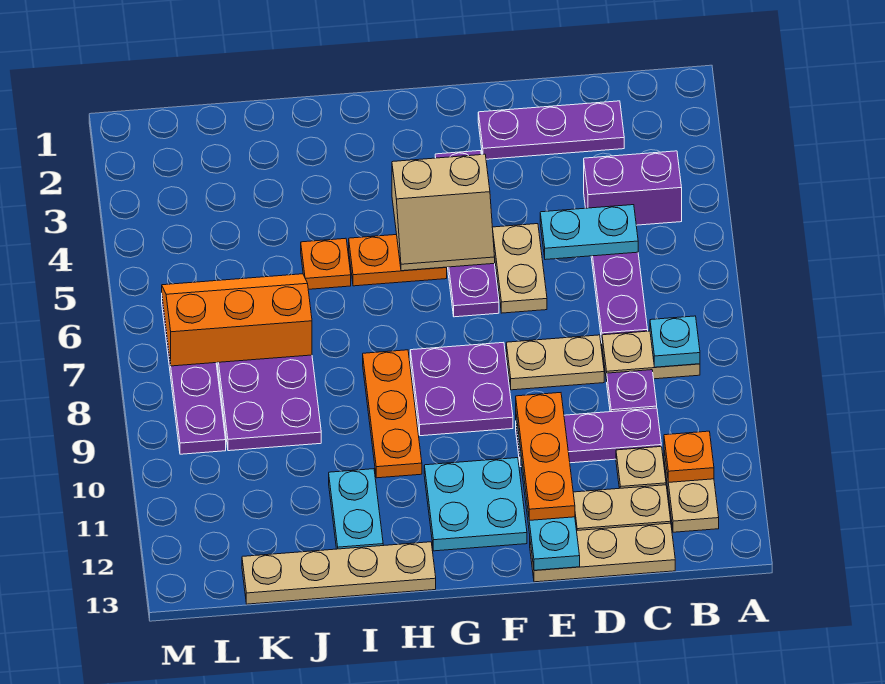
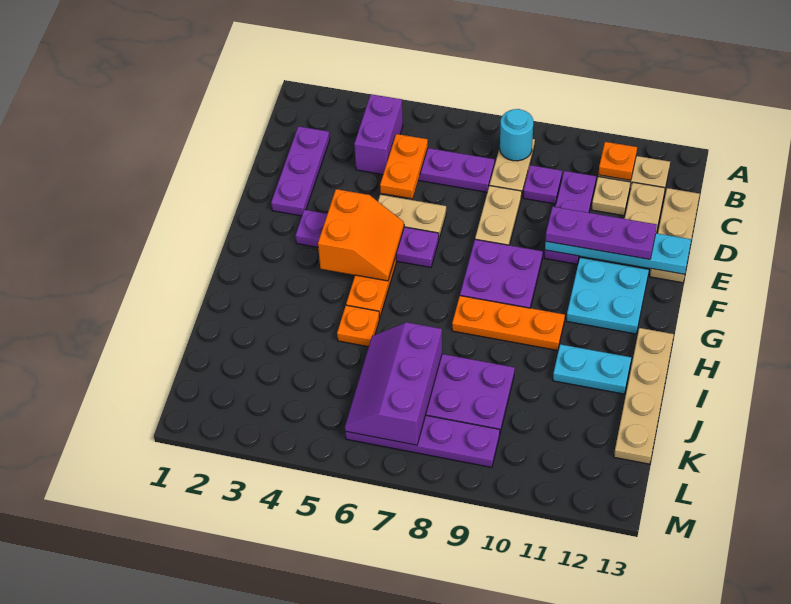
cyan plate B8 level 2 -> cyan round brick B8 level 2
cyan plate C5:D5 level 2 -> orange plate C5:D5 level 2
orange plate E10:E12 level 3 -> purple plate E10:E12 level 3
tan slope F4:G5 level 2 top 4 -> orange slope F4:G5 level 2 top 4
orange slope J6:L7 level 2 top 7 -> purple slope J6:L7 level 2 top 7

